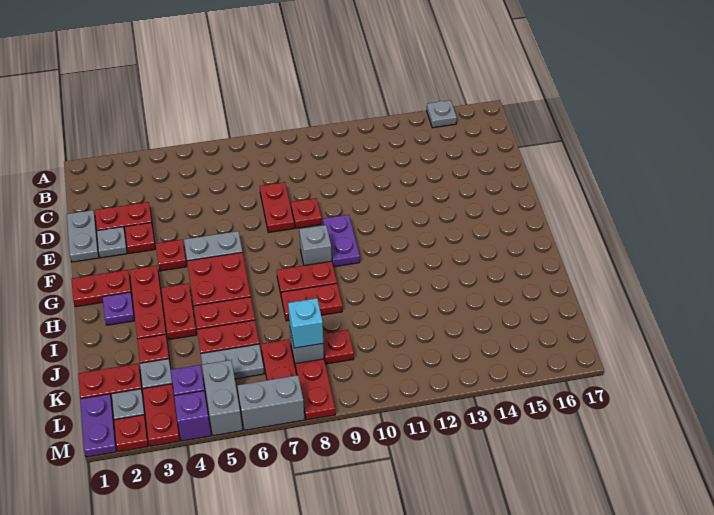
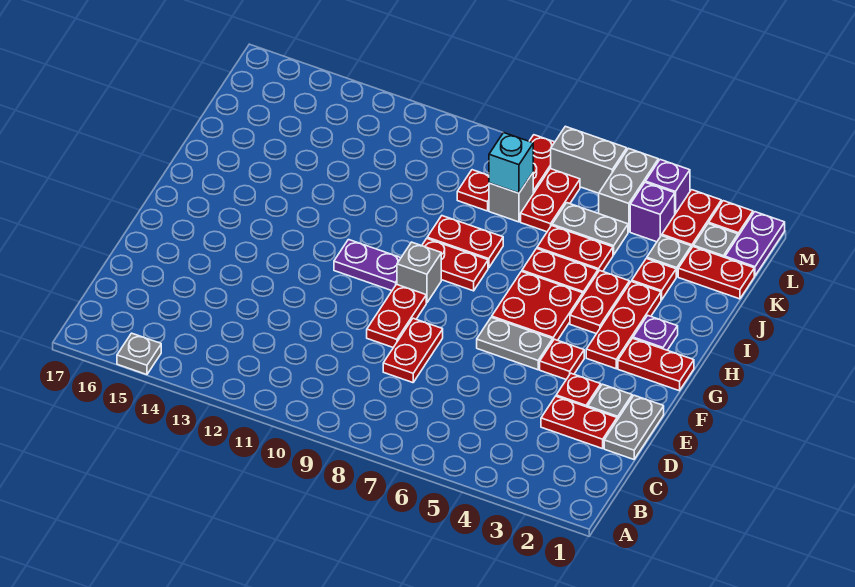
red plate E9 level 1 -> red plate E9:F9 level 1
purple plate F10:G10 level 1 -> purple plate G10:G11 level 1

